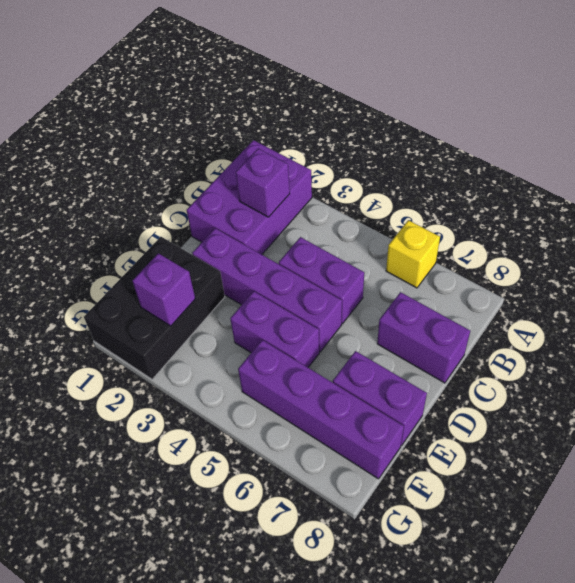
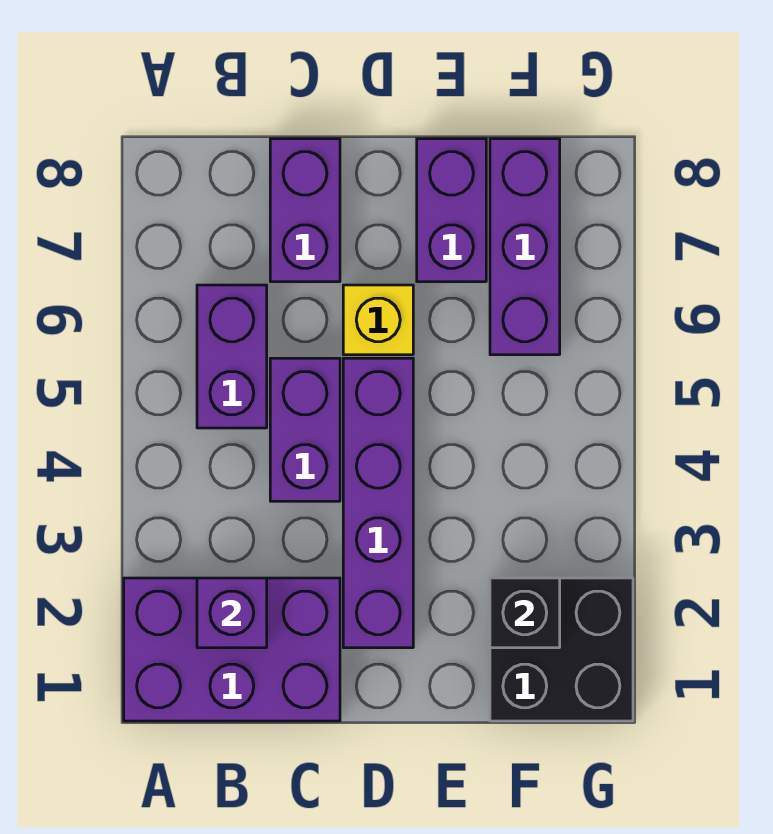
yellow brick A6 level 1 -> yellow brick D6 level 1
black brick E1:G2 level 1 -> black brick F1:G2 level 1
purple brick E4:E5 level 1 -> purple brick B5:B6 level 1
purple brick F2 level 2 -> black brick F2 level 2
purple brick F5:F8 level 1 -> purple brick F6:F8 level 1

